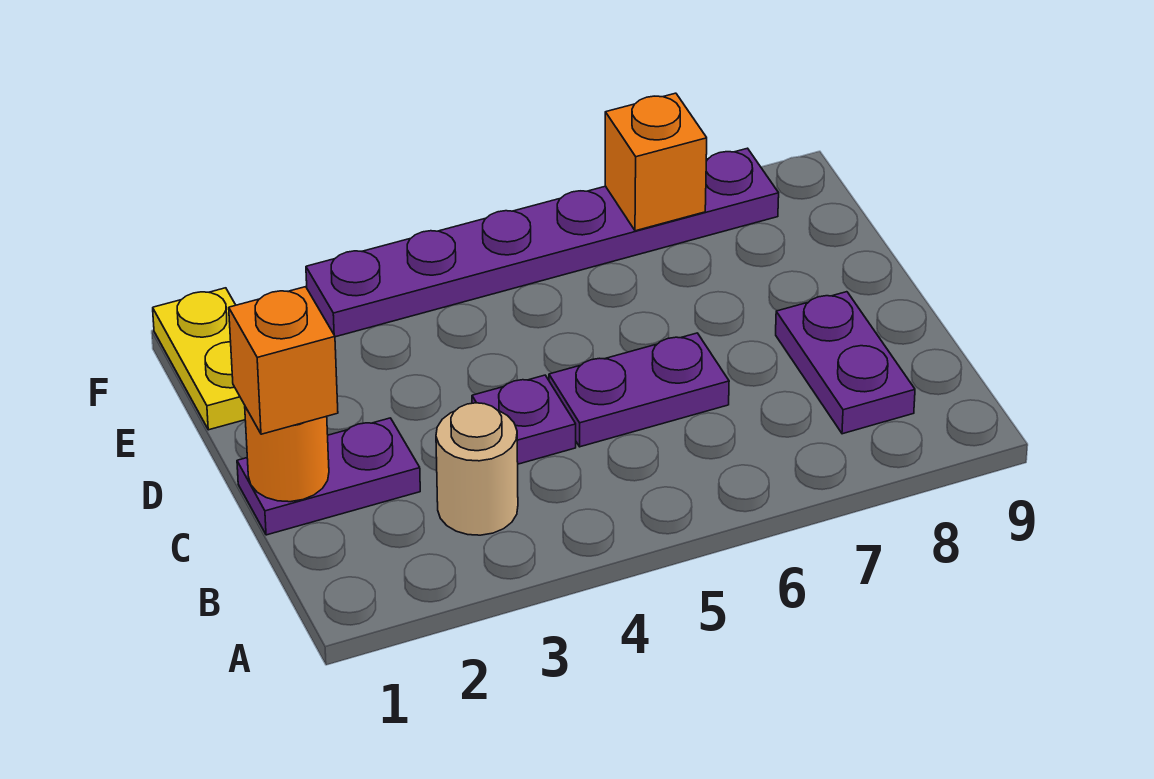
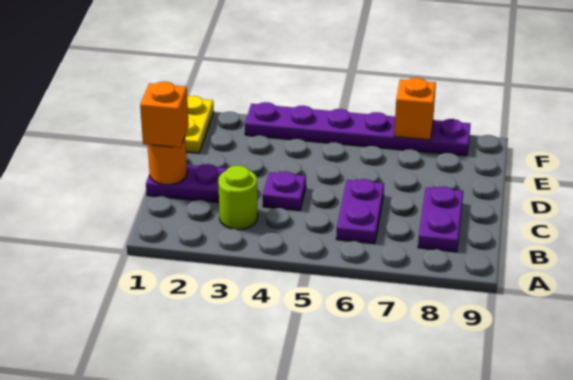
tan round brick B3 level 1 -> lime round brick B3 level 1
purple plate C5:C6 level 1 -> purple plate B6:C6 level 1

